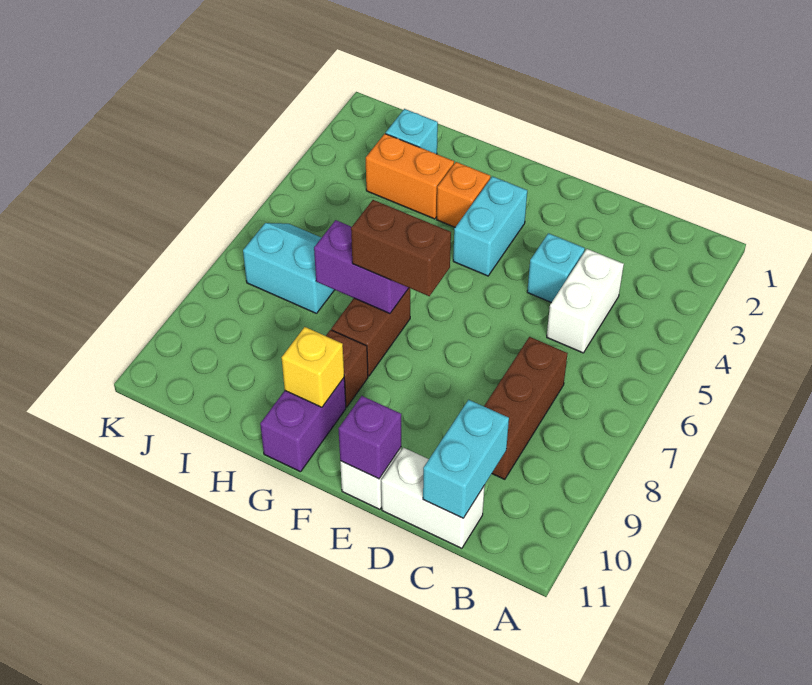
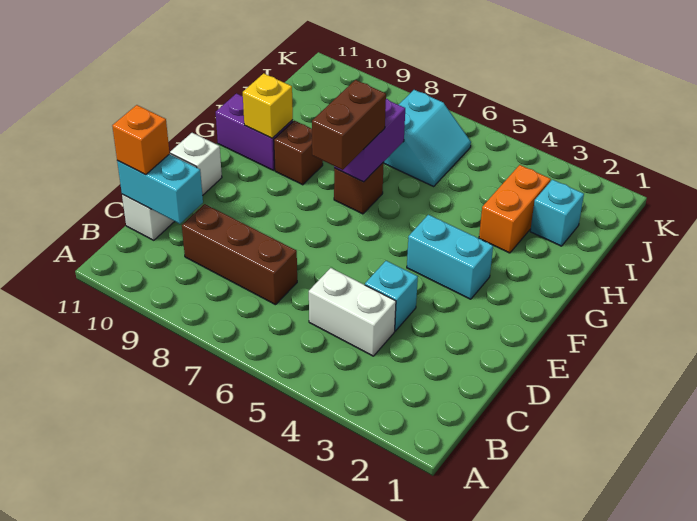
purple brick E11 level 2 -> none
orange brick G3 level 1 -> orange brick C11 level 3
brown brick G7:G8 level 1 -> brown brick G7 level 1

